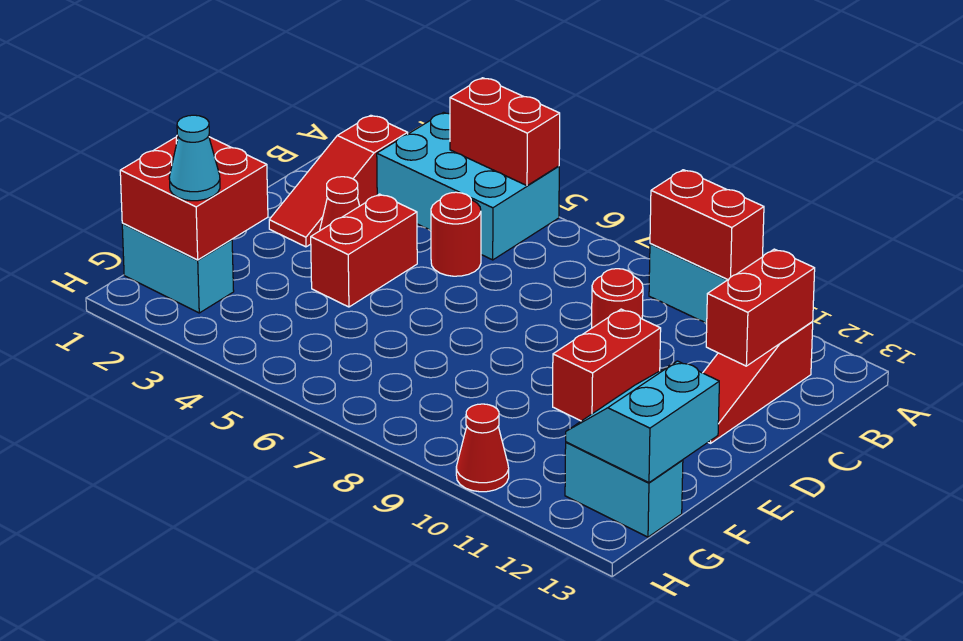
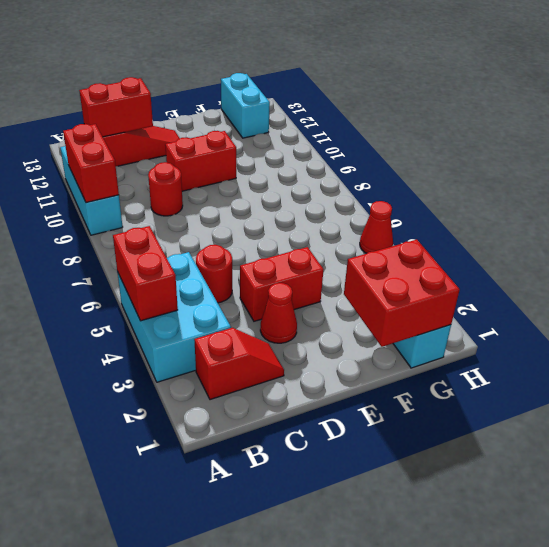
red slope B2:D2 level 1 top B -> red slope B2:C2 level 1 top B
cyan slope F12:G13 level 2 top 13 -> none
cyan cone G2 level 3 -> none
red cone H10 level 1 -> red cone H5 level 1

